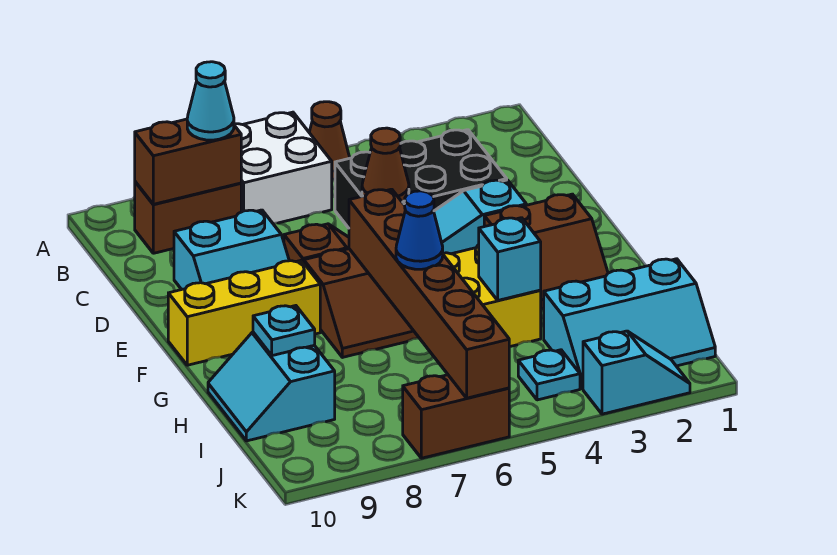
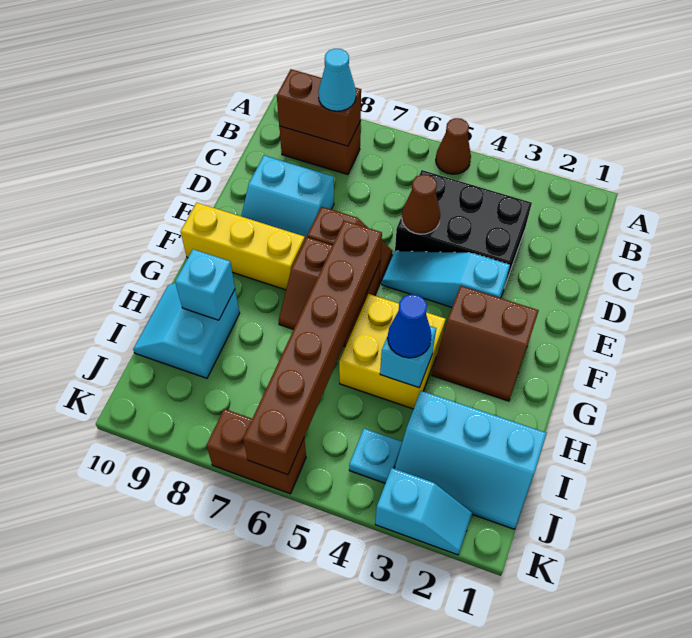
white brick A6:B7 level 1 -> none
blue cone H6 level 3 -> blue cone H4 level 3
cyan plate H9 level 2 -> cyan brick H9 level 2

